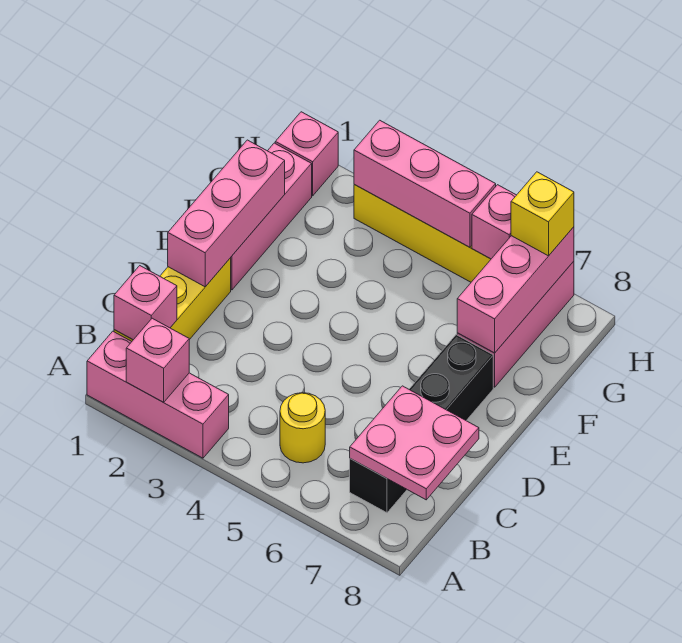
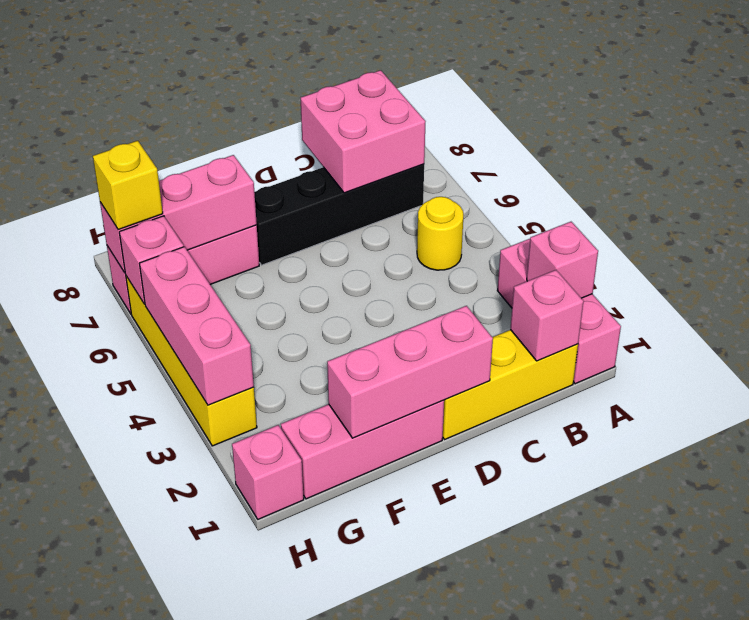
pink plate B7:C8 level 2 -> pink brick B7:C8 level 2

